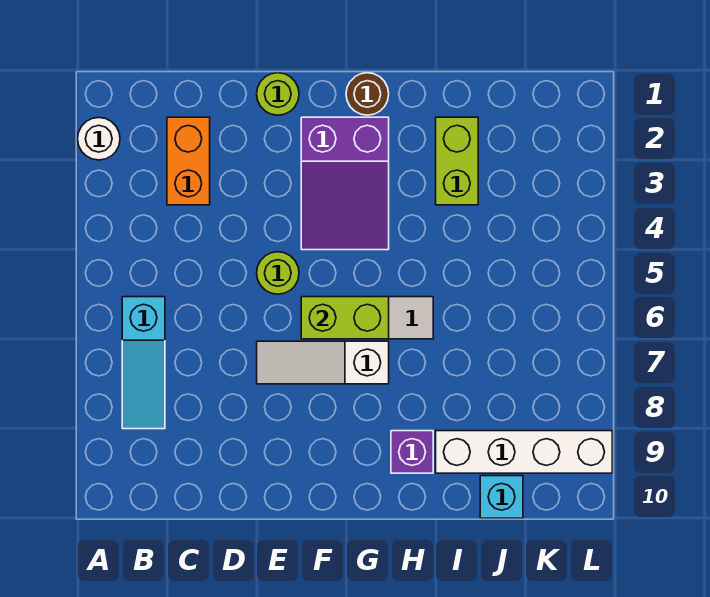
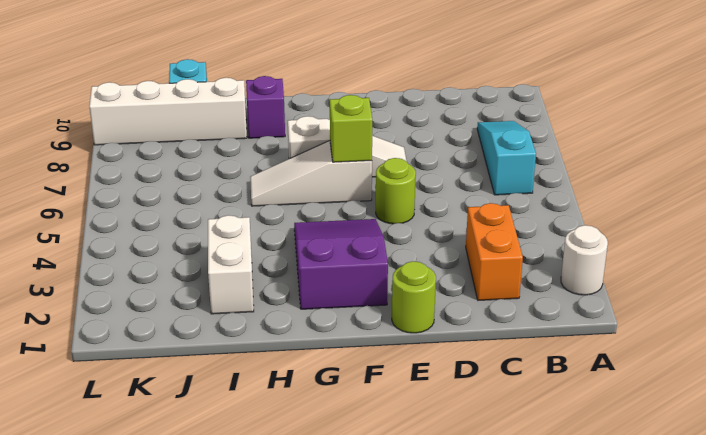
lime brick F6:G6 level 2 -> lime brick F6 level 2
brown round brick G1 level 1 -> none
lime brick I2:I3 level 1 -> white brick I2:I3 level 1

